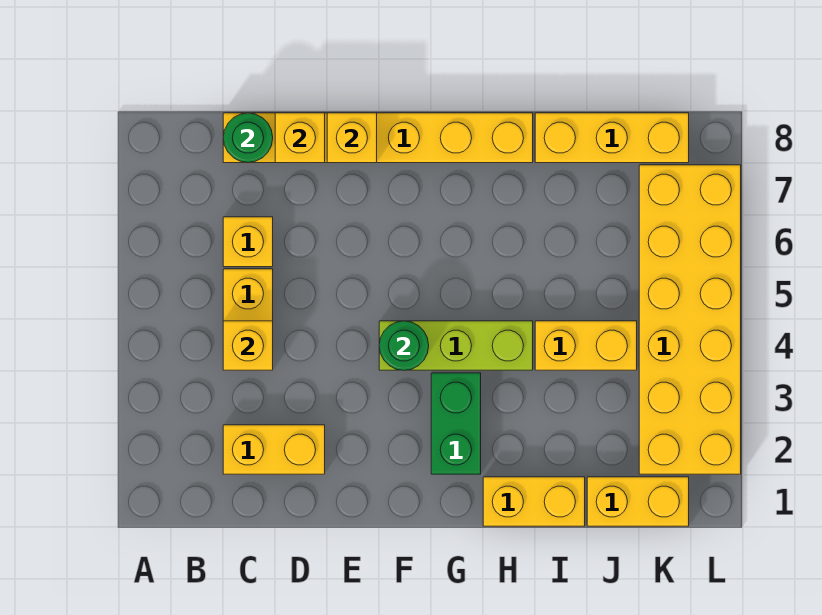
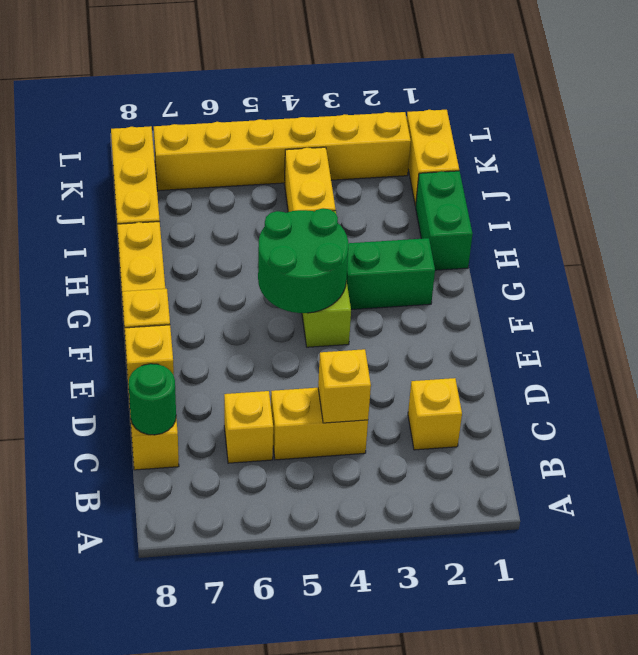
yellow brick C2:D2 level 1 -> yellow brick C2 level 1
green round brick F4 level 2 -> green round brick F4:G5 level 2
yellow brick H1:I1 level 1 -> green brick H1:I1 level 1
yellow brick K2:L7 level 1 -> yellow brick K2:K7 level 1

